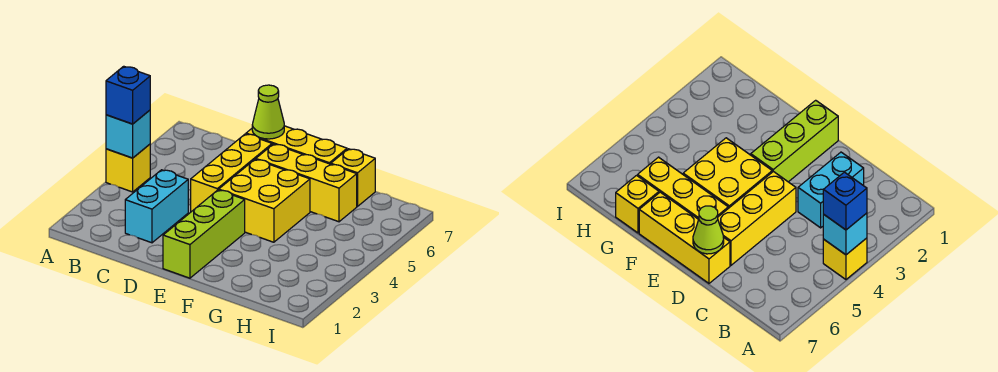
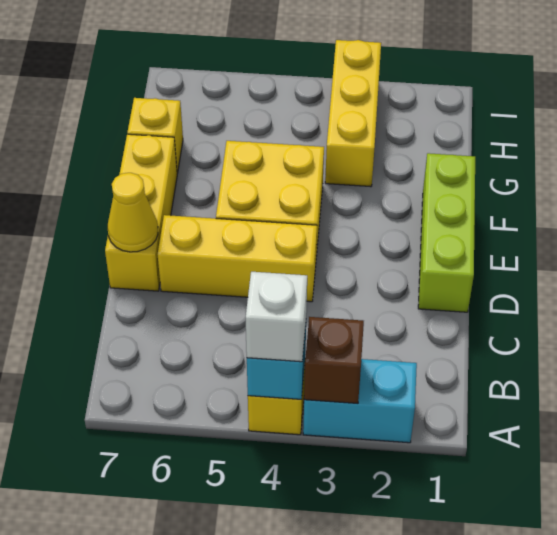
none -> brown brick A3 level 2
blue brick A4 level 3 -> white brick A4 level 3
cyan brick C2:C3 level 1 -> cyan brick A2:A3 level 1
lime cone D7 level 2 -> yellow cone D7 level 2
lime brick E1:E3 level 1 -> lime brick D1:F1 level 1
yellow brick E6:G6 level 1 -> yellow brick G3:I3 level 1

